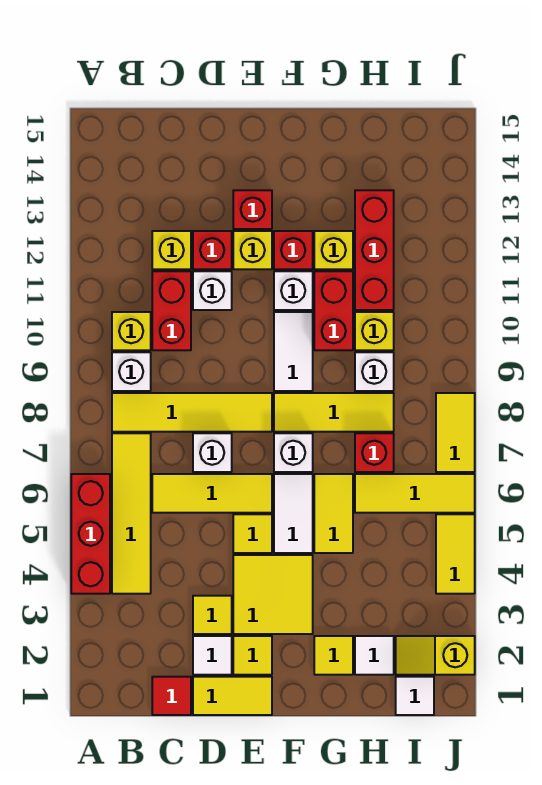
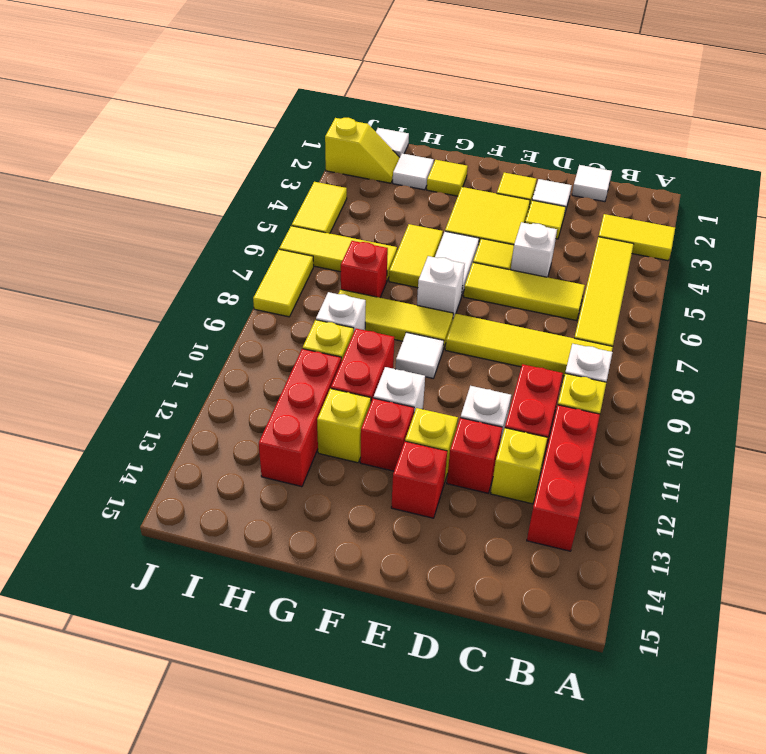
red brick A4:A6 level 1 -> red brick B11:B13 level 1
red tile C1 level 1 -> white tile C1 level 1
yellow tile D1:E1 level 1 -> yellow tile A3:B3 level 1
white brick D7 level 1 -> white brick D5 level 1
white tile F9:F10 level 1 -> white tile F9 level 1

